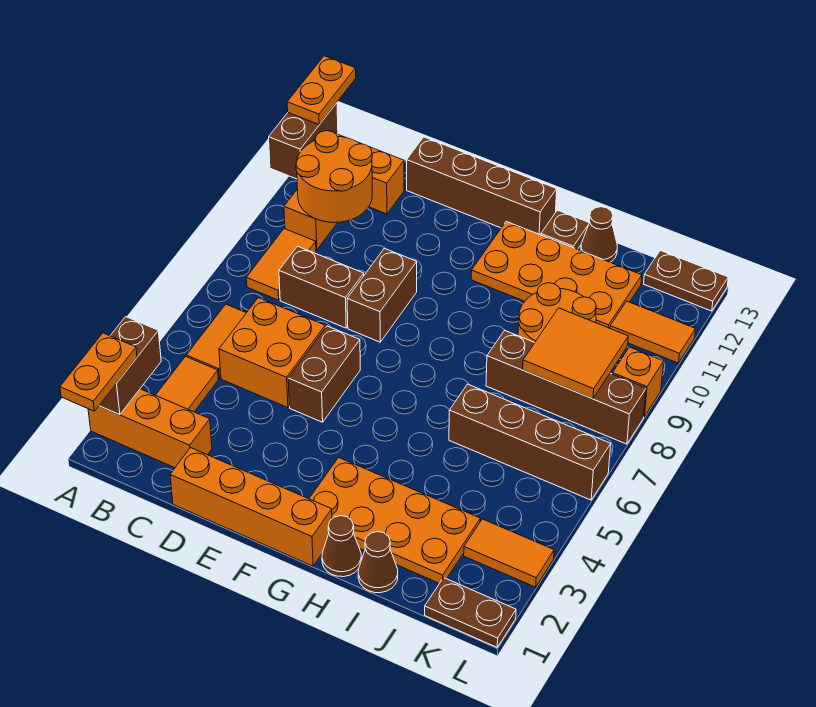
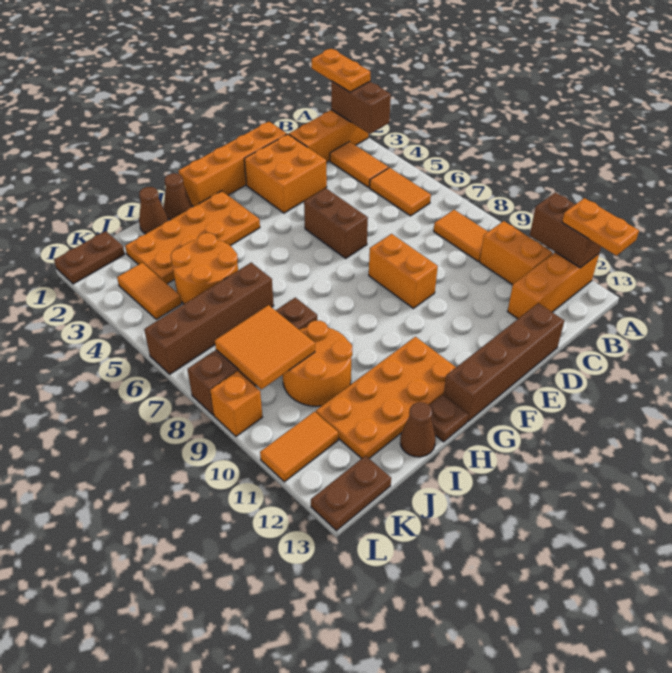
orange round brick B10:C11 level 2 -> orange round brick I4:J5 level 1
orange brick C5:D6 level 1 -> orange brick D2:E3 level 1
brown brick C8:D8 level 1 -> none
brown brick E8:E9 level 1 -> orange brick E8:E9 level 1
orange tile K3:L3 level 1 -> orange tile K3:K4 level 1

